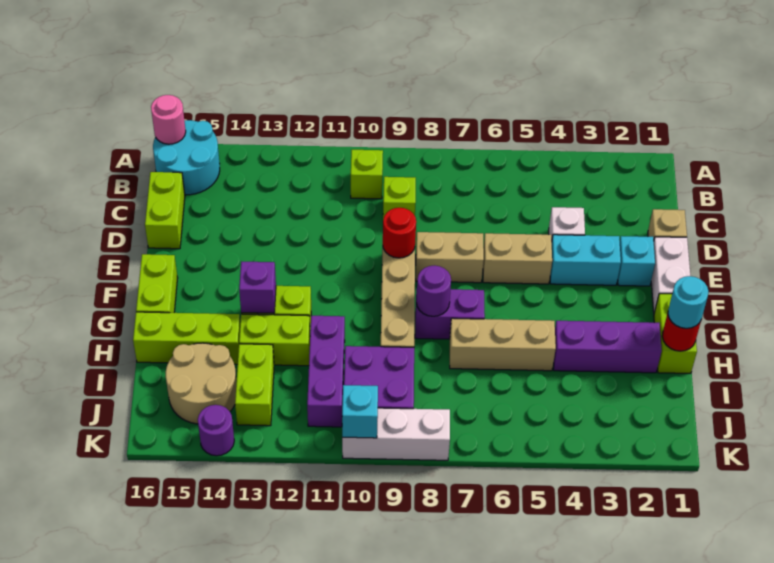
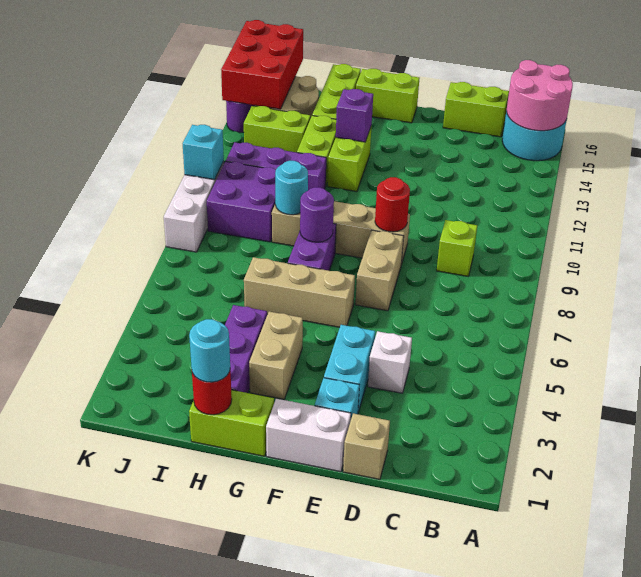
pink round brick A16 level 2 -> pink round brick A15:B16 level 2
lime brick B10 level 1 -> none
tan brick E5:E6 level 1 -> tan brick G3:G4 level 1
tan brick H5:H7 level 1 -> tan brick F6:H6 level 1
none -> cyan round brick H9 level 2
none -> red brick J14:K16 level 2

